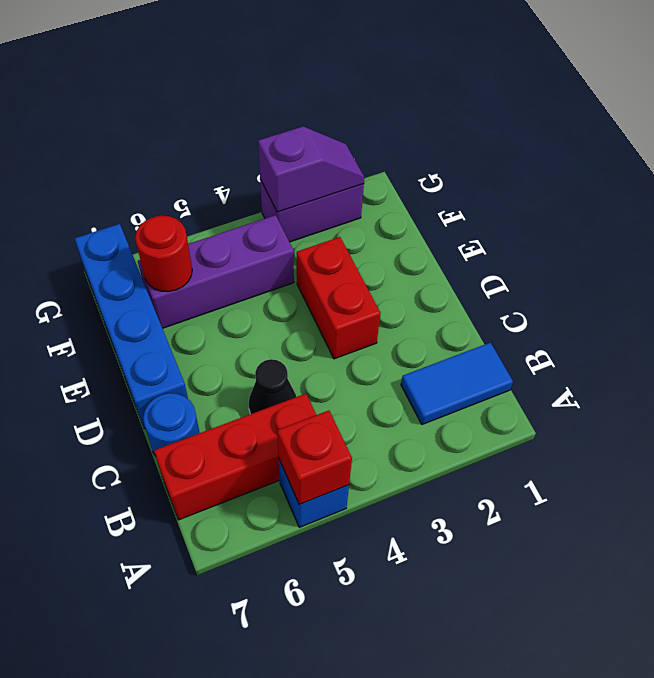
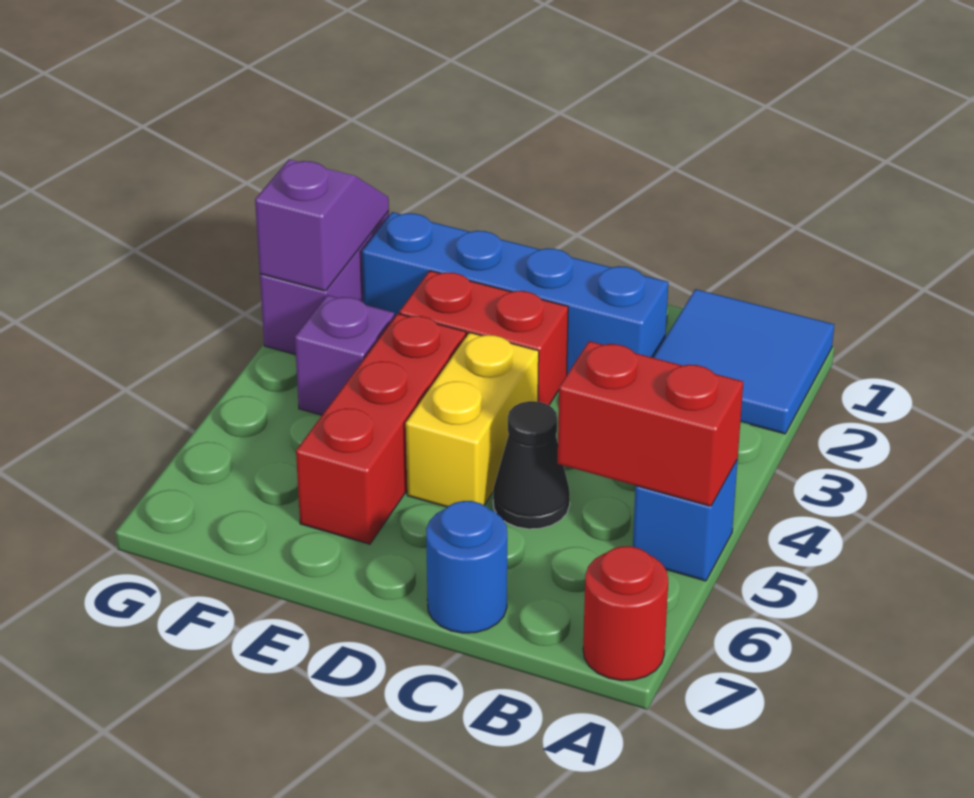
red brick A5 level 2 -> red brick A5:B5 level 2
blue tile B1:B2 level 1 -> blue tile A1:B2 level 1
red brick B5:B7 level 1 -> red brick E4:E6 level 1
none -> yellow brick D4:D5 level 1
blue brick D7:G7 level 1 -> blue brick C2:F2 level 1
purple brick F4:F6 level 1 -> purple brick F4 level 1
red round brick F6 level 2 -> red round brick A7 level 1

